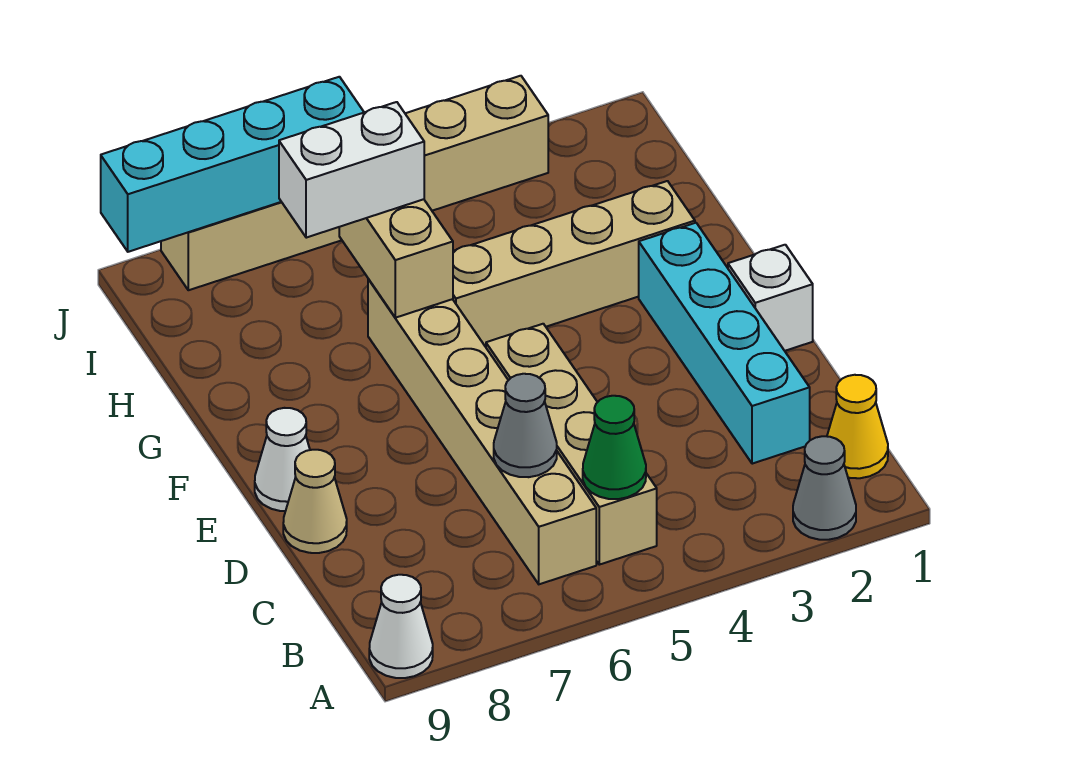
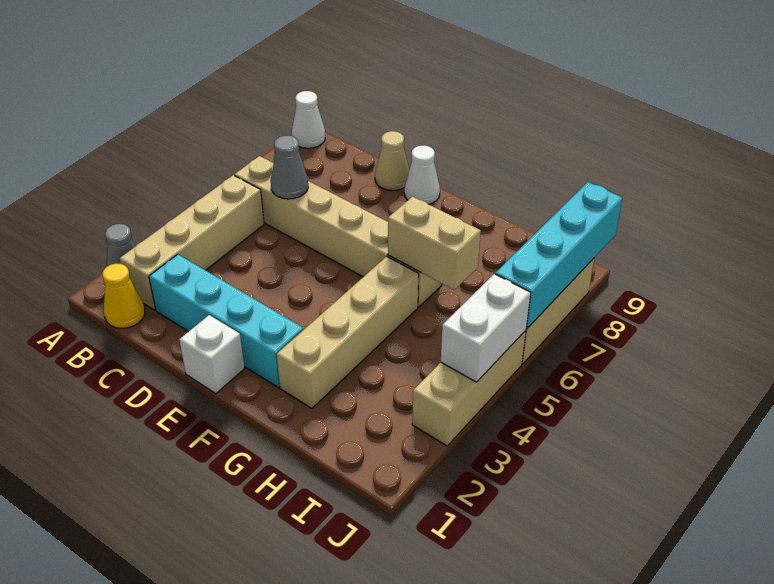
tan brick B5:E5 level 1 -> tan brick B2:B5 level 1
green cone B5 level 2 -> none
white brick H6:H7 level 3 -> white brick J4:J5 level 2

